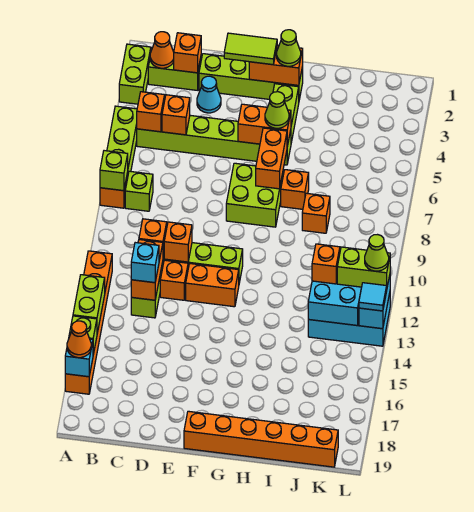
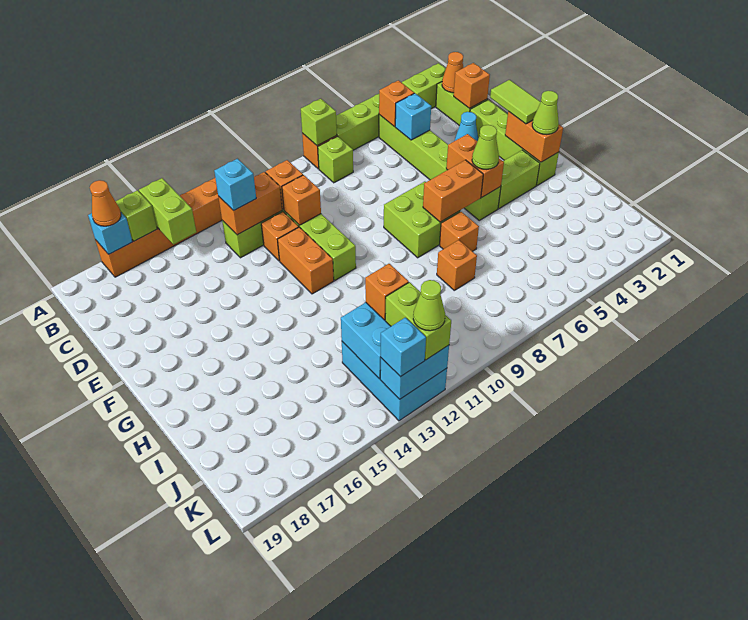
lime brick A14:A15 level 2 -> lime brick A15:B15 level 2
orange brick C5 level 2 -> cyan brick C5 level 2
orange brick F19:K19 level 1 -> none
cyan tile L13 level 3 -> cyan brick L13 level 3

